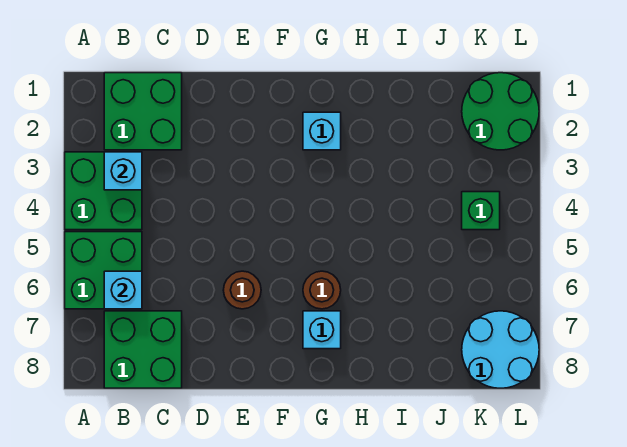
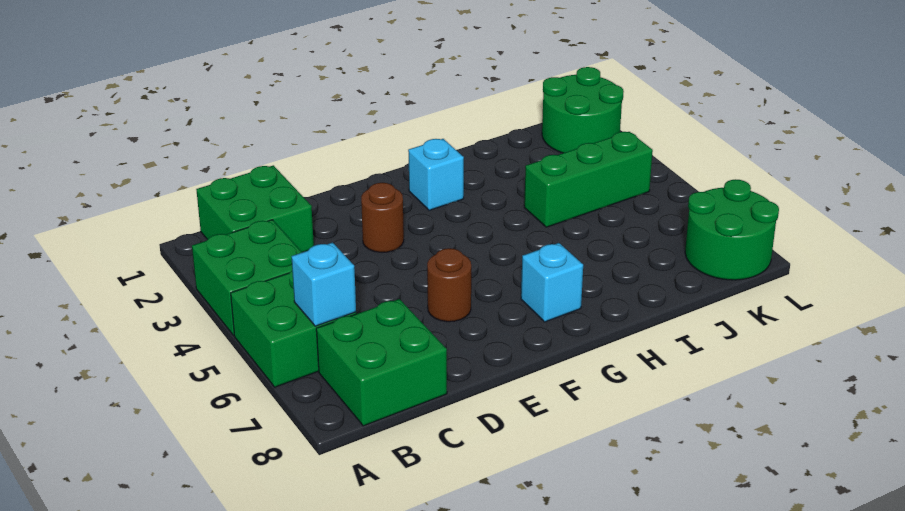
cyan brick B3 level 2 -> none
brown round brick G6 level 1 -> brown round brick E3 level 1
green brick K4 level 1 -> green brick I4:K4 level 1
cyan round brick K7:L8 level 1 -> green round brick K7:L8 level 1

